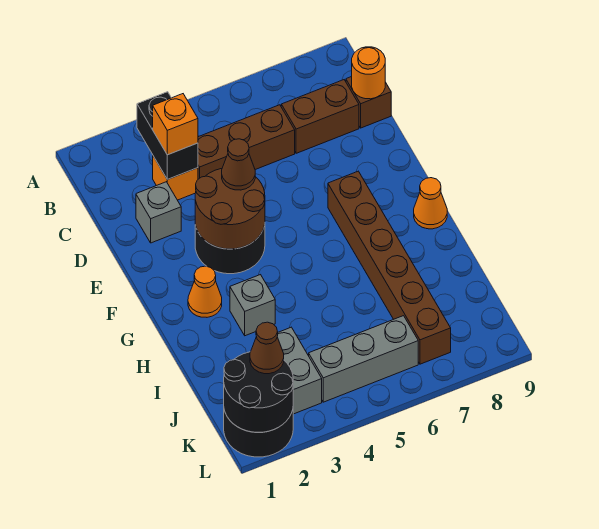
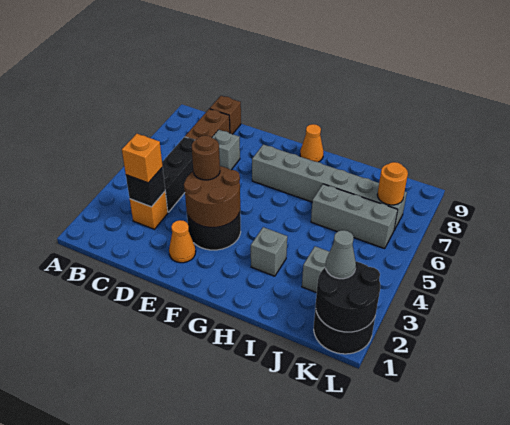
black brick B3:C3 level 2 -> black brick C3 level 2
brown brick C4:C6 level 1 -> black brick C4:C6 level 1
orange round brick C9 level 2 -> orange round brick K7 level 2
grey brick D2 level 1 -> grey brick D7 level 1
brown cone E4 level 3 -> brown round brick E4 level 3
brown brick F7:K7 level 1 -> grey brick F7:K7 level 1
orange cone G2 level 1 -> orange cone E2 level 1
brown cone K2 level 3 -> grey cone K2 level 3
grey brick K4:K6 level 1 -> grey brick I6:K6 level 1

